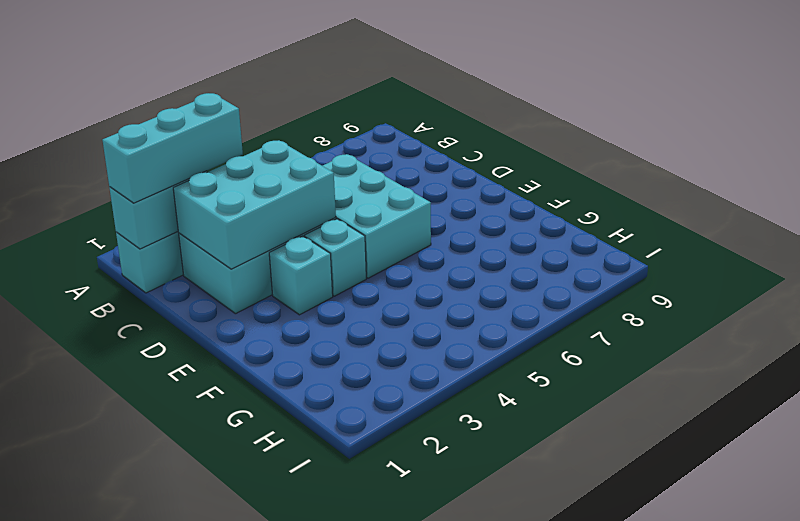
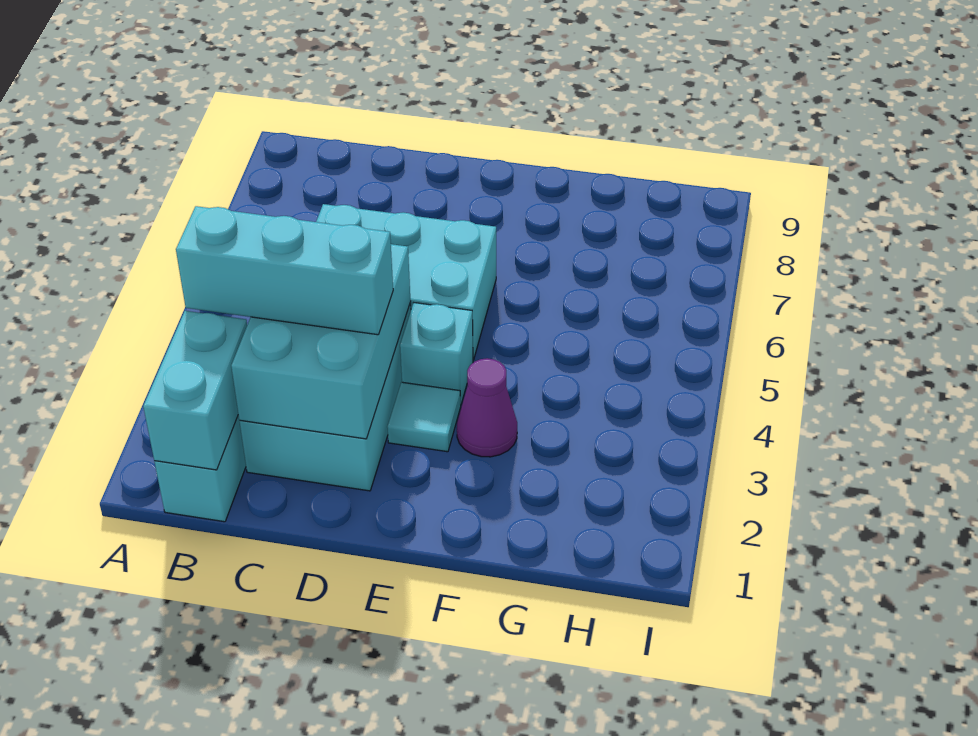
cyan brick B1:B3 level 3 -> cyan brick B3:D3 level 3
cyan brick E3 level 1 -> cyan tile E3 level 1
none -> purple cone F3 level 1

